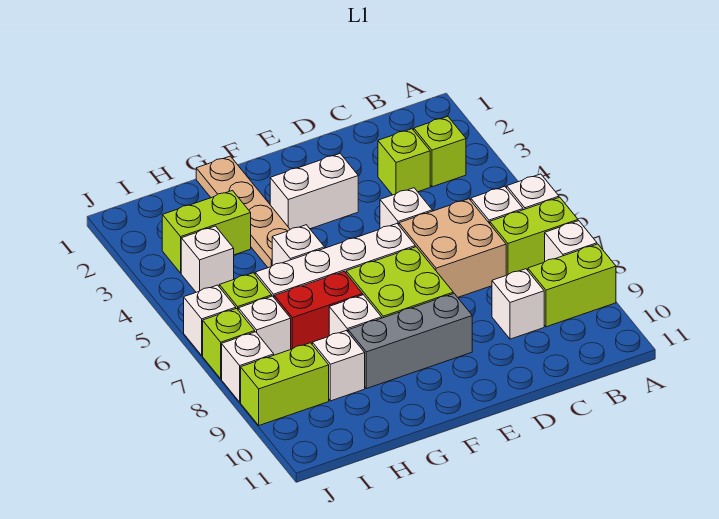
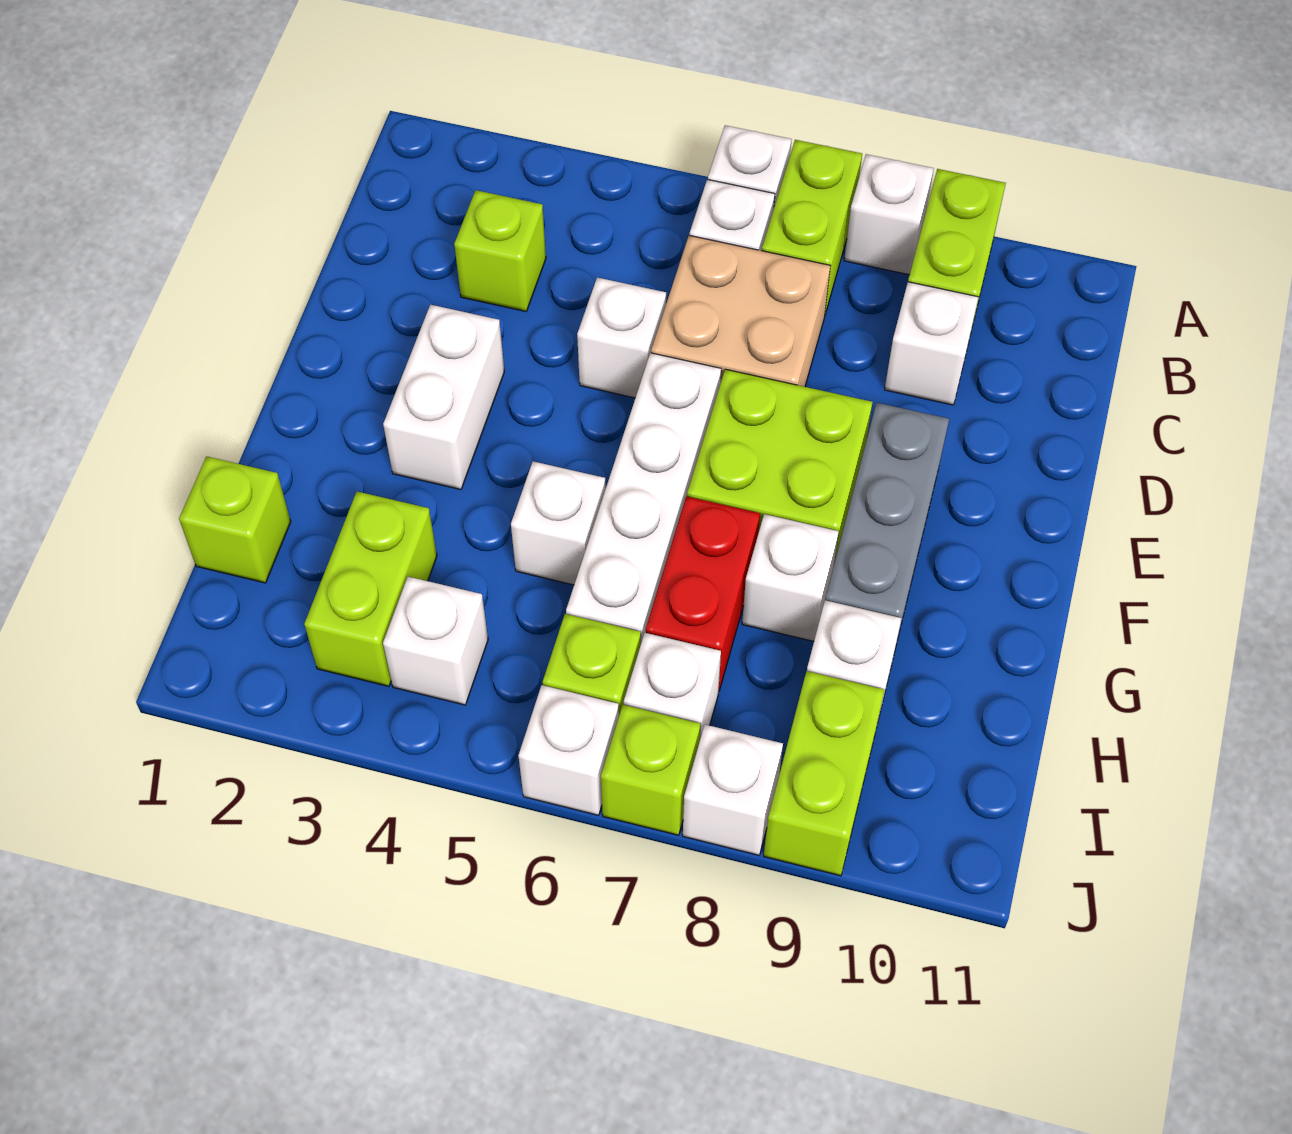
lime brick B3 level 1 -> lime brick H1 level 1
tan plate G1:G4 level 1 -> none

